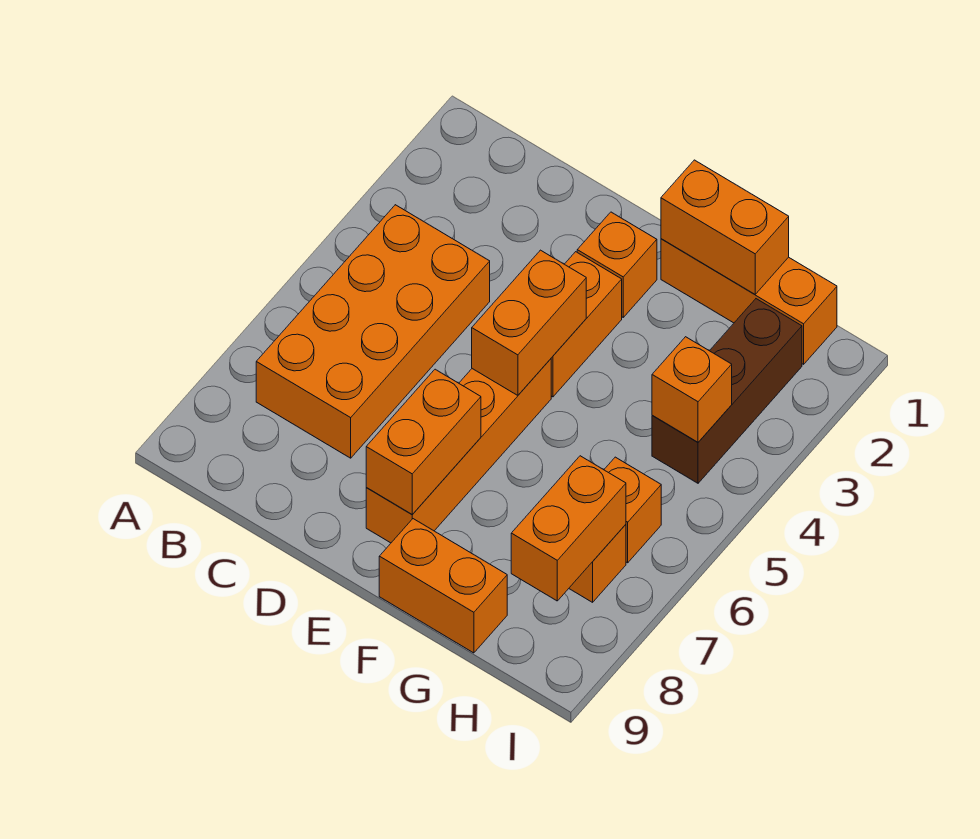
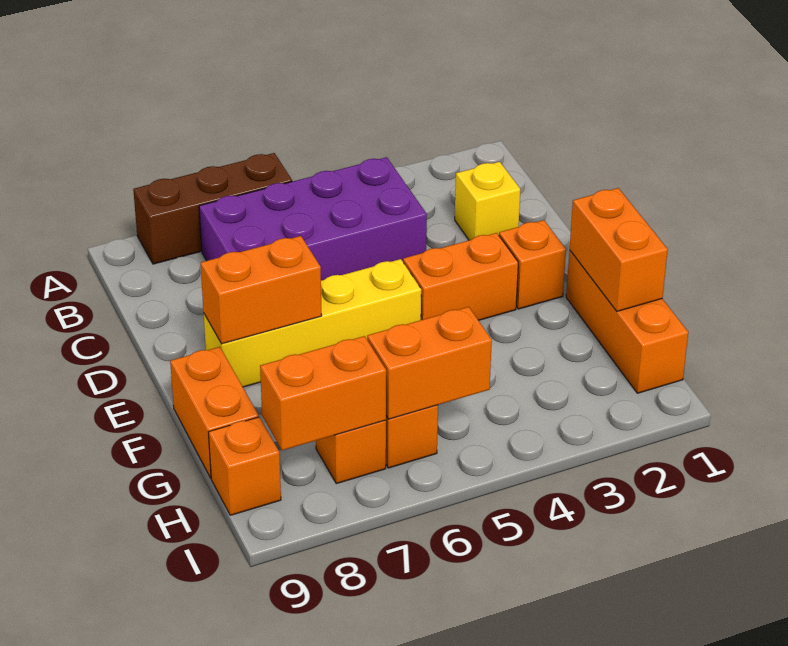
orange brick B4:C7 level 1 -> purple brick B4:C7 level 1
none -> yellow brick C2 level 1
orange brick E4:E5 level 2 -> orange brick H5:H6 level 2
orange brick E5:E8 level 1 -> yellow brick E5:E8 level 1
brown brick H2:H4 level 1 -> brown brick A6:A8 level 1
orange brick H4 level 2 -> orange brick H9 level 1

